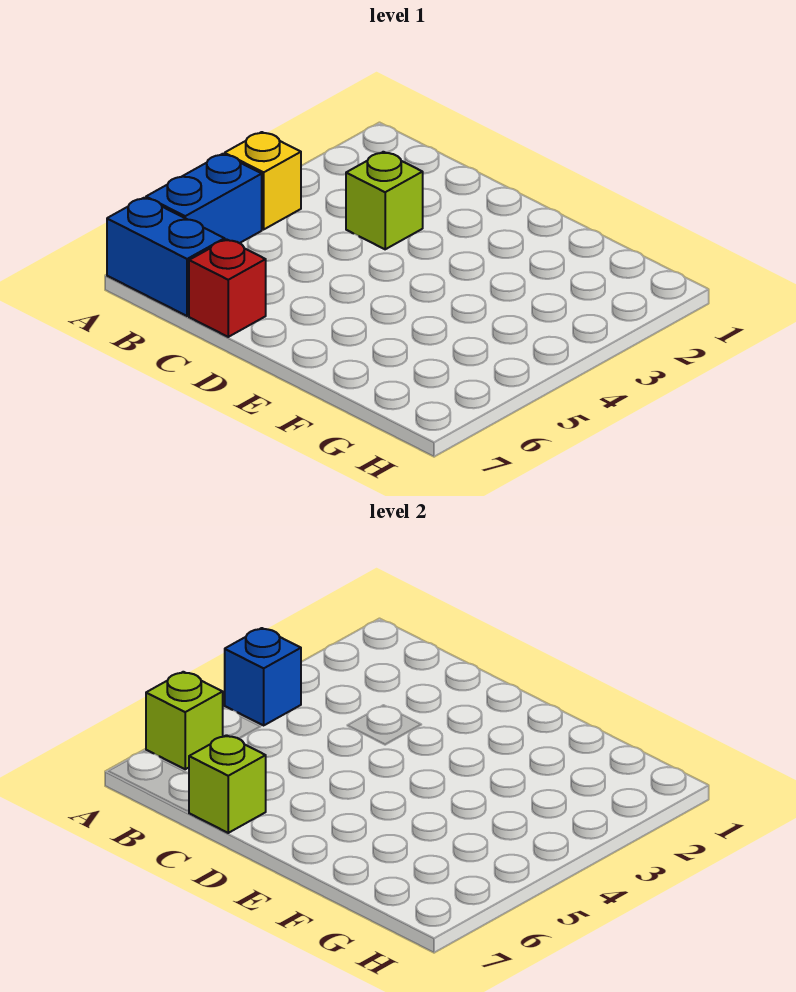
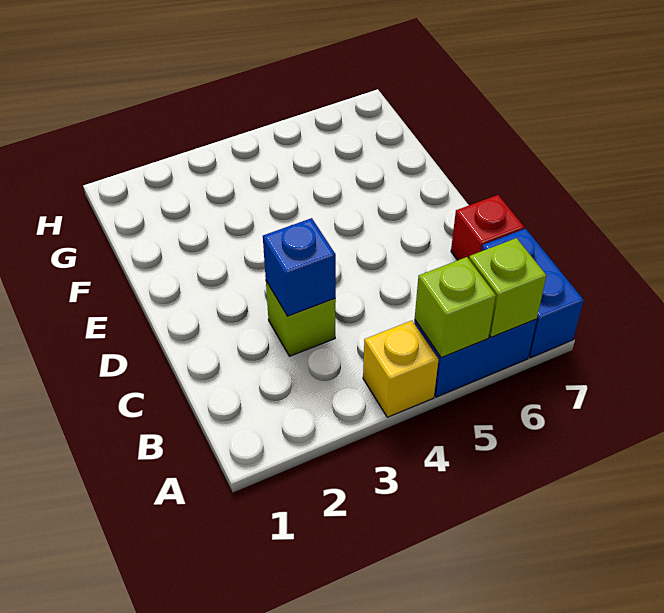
blue brick A4 level 2 -> blue brick C3 level 2
lime brick C7 level 2 -> lime brick A5 level 2

